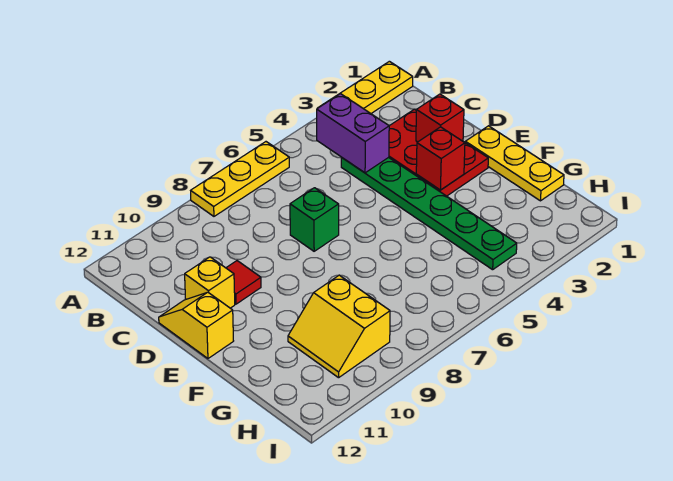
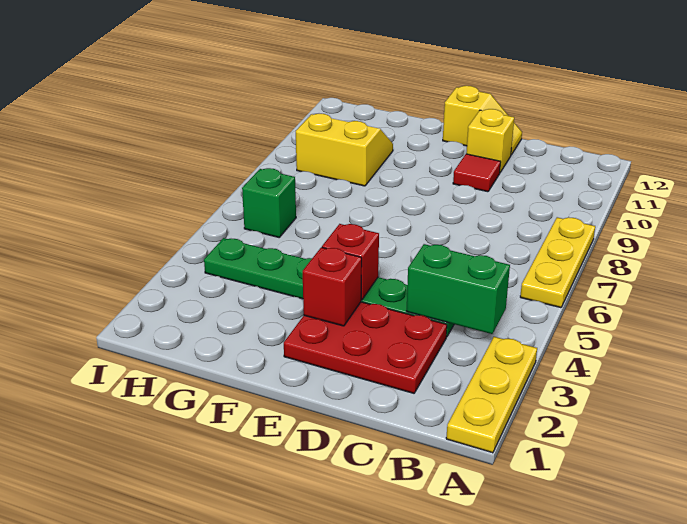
purple brick B4:C4 level 2 -> green brick B4:C4 level 2
red brick D2 level 2 -> red brick E4 level 2
green brick D7 level 1 -> green brick H6 level 1
yellow plate E1:G1 level 1 -> none

